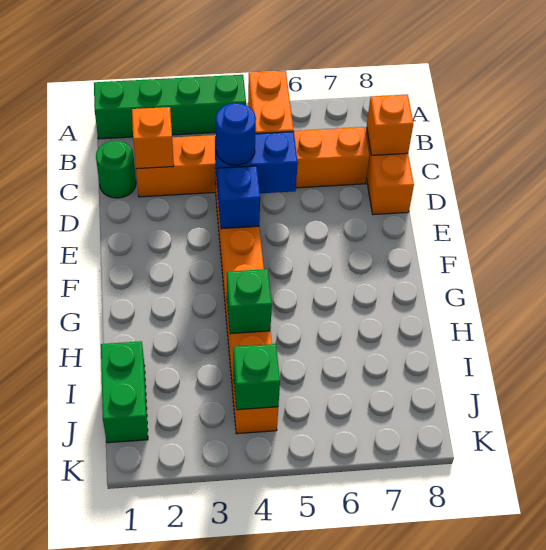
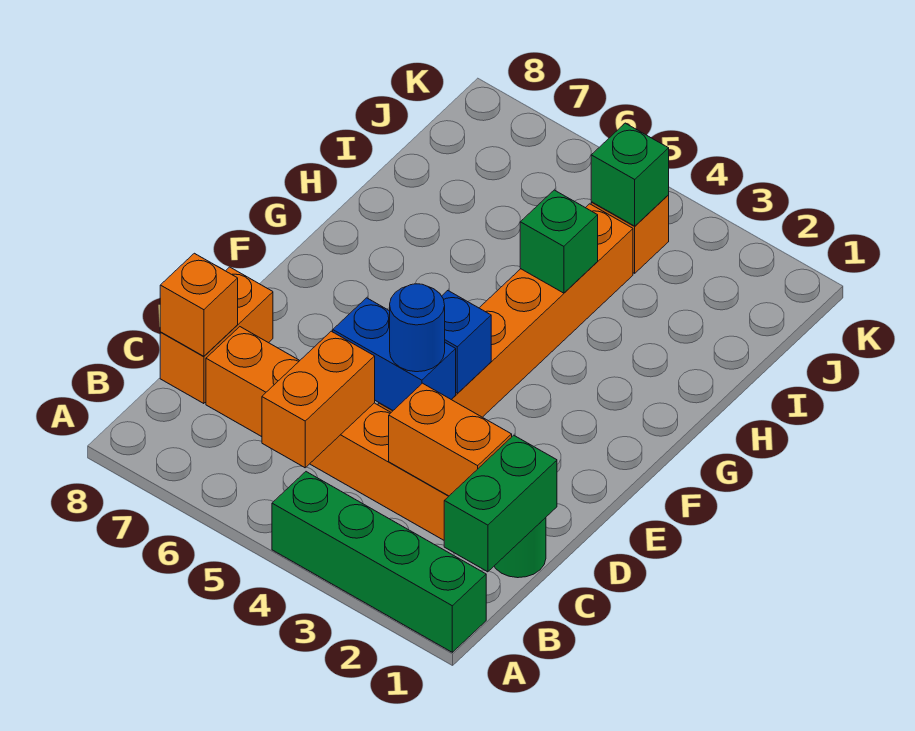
orange brick C2 level 2 -> orange brick C2:C3 level 2
green brick I1:J1 level 1 -> green brick B1:C1 level 2

